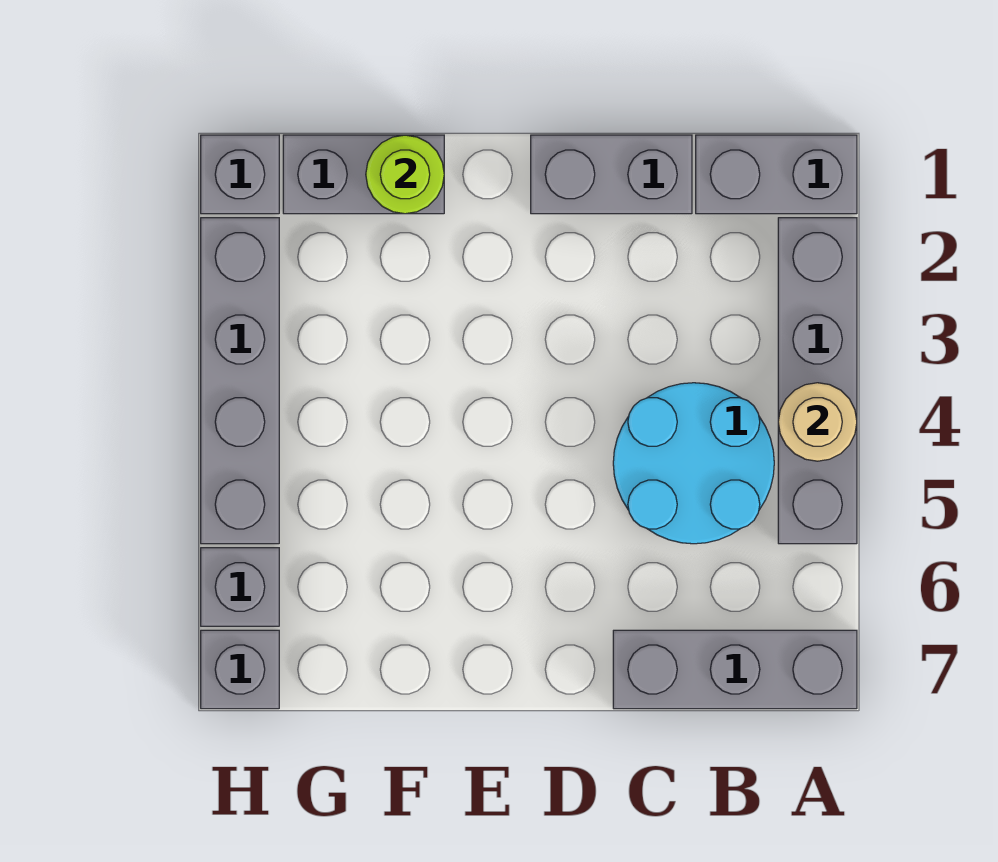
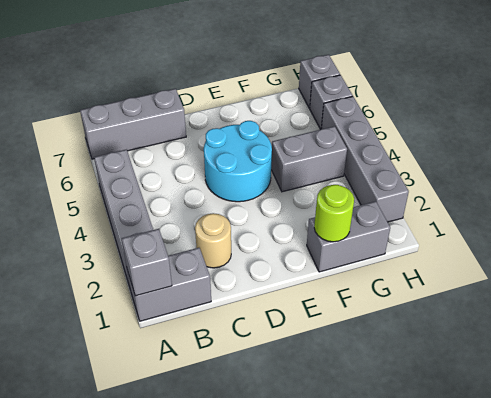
tan round brick A4 level 2 -> tan round brick C2 level 1
cyan round brick B4:C5 level 1 -> cyan round brick D4:E5 level 1
grey brick C1:D1 level 1 -> grey brick F4:G4 level 1
grey brick H1 level 1 -> grey brick A1 level 2

